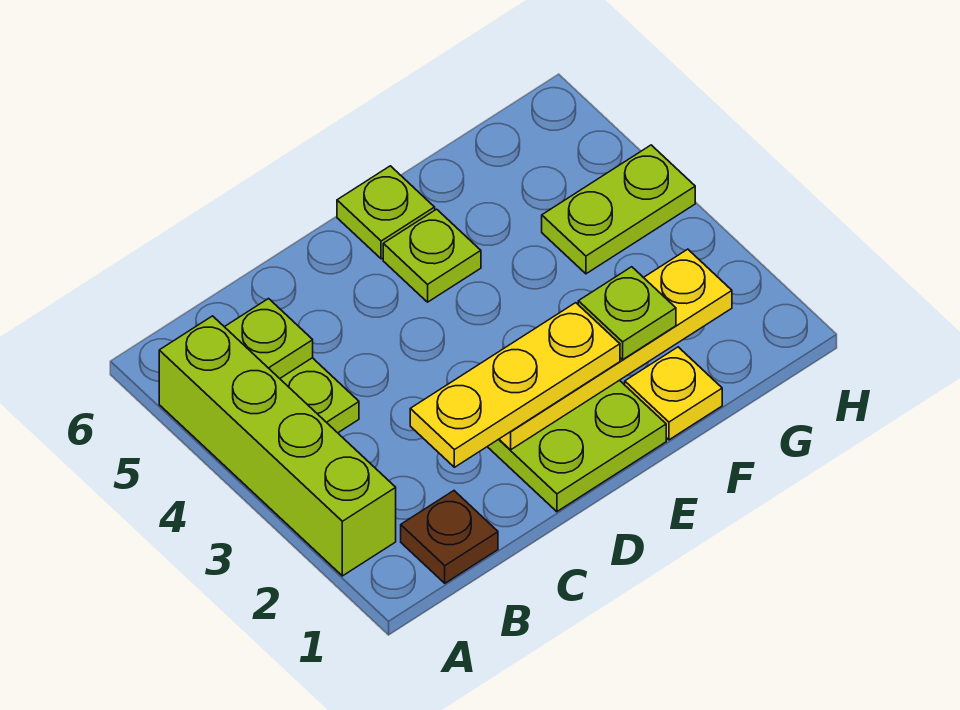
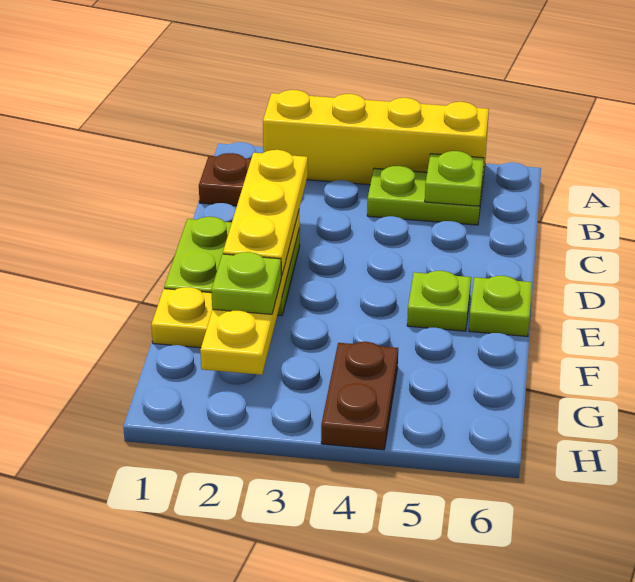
lime brick A2:A5 level 1 -> yellow brick A2:A5 level 1
lime plate G4:H4 level 1 -> brown plate G4:H4 level 1

